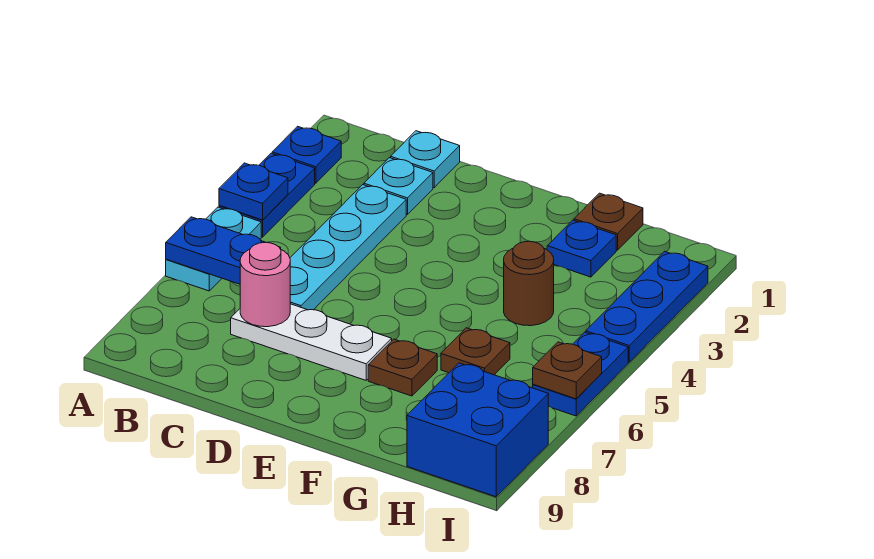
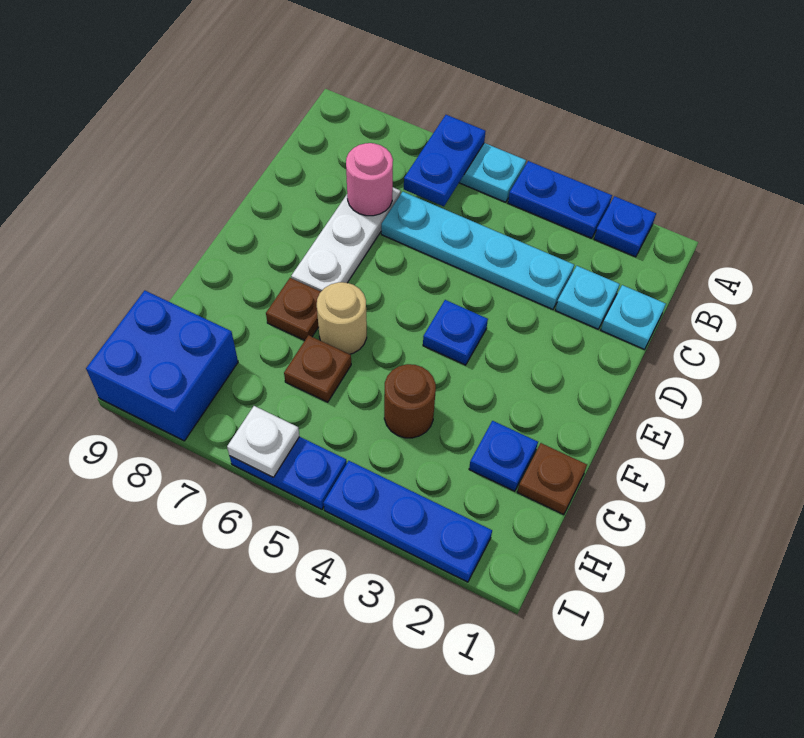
blue plate A4 level 2 -> blue plate E4 level 1
none -> tan round brick F6 level 1
brown plate I6 level 2 -> white plate I6 level 2

